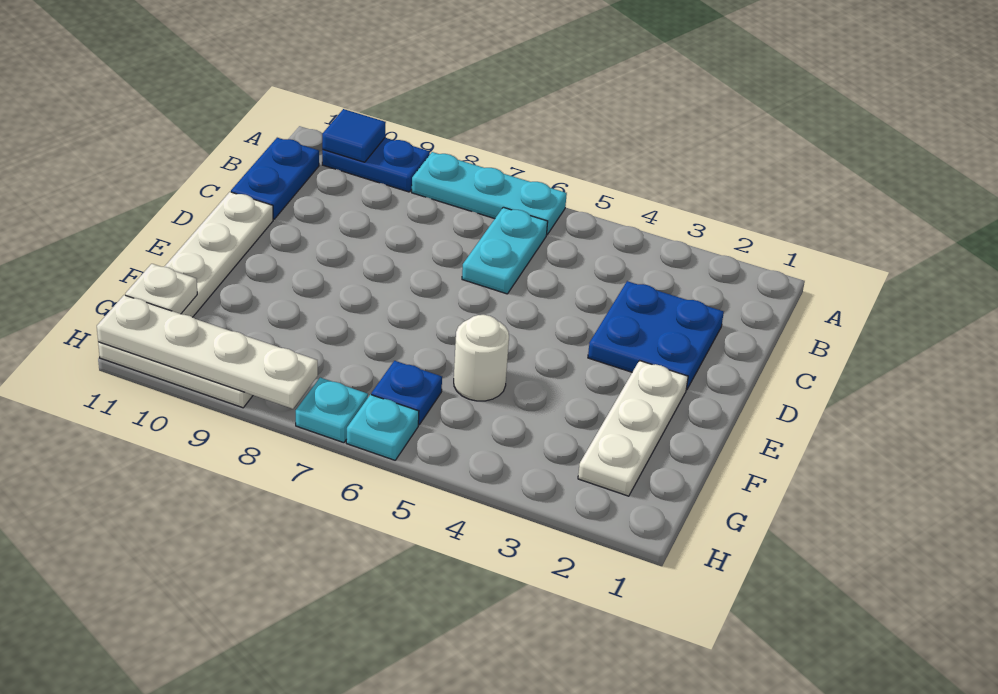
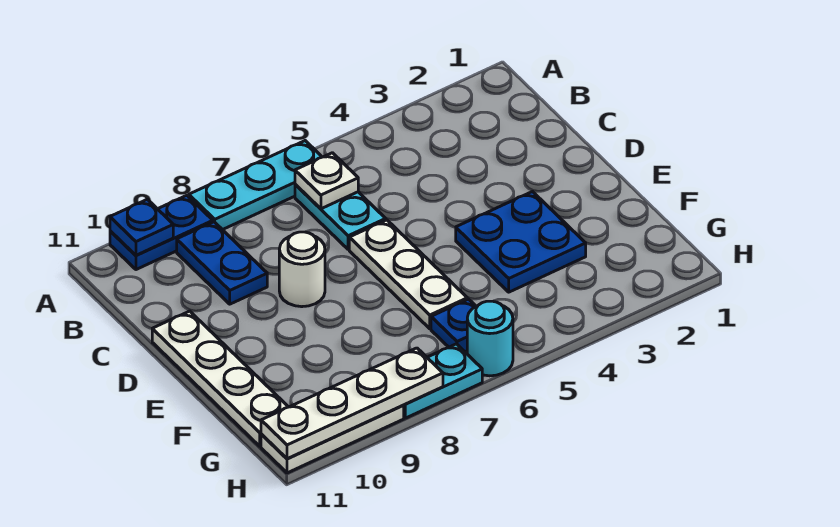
blue tile A10 level 2 -> blue plate A10 level 2
blue plate B11:C11 level 1 -> blue plate B9:C9 level 1
blue plate C2:D3 level 1 -> blue plate E3:F4 level 1
white plate E2:G2 level 1 -> white plate D6:F6 level 1
white round brick F5 level 1 -> white round brick D8 level 1
white plate G11 level 2 -> white plate B6 level 2
cyan plate H6 level 1 -> cyan round brick H6 level 1
cyan plate H7 level 1 -> cyan plate H7:H8 level 1

